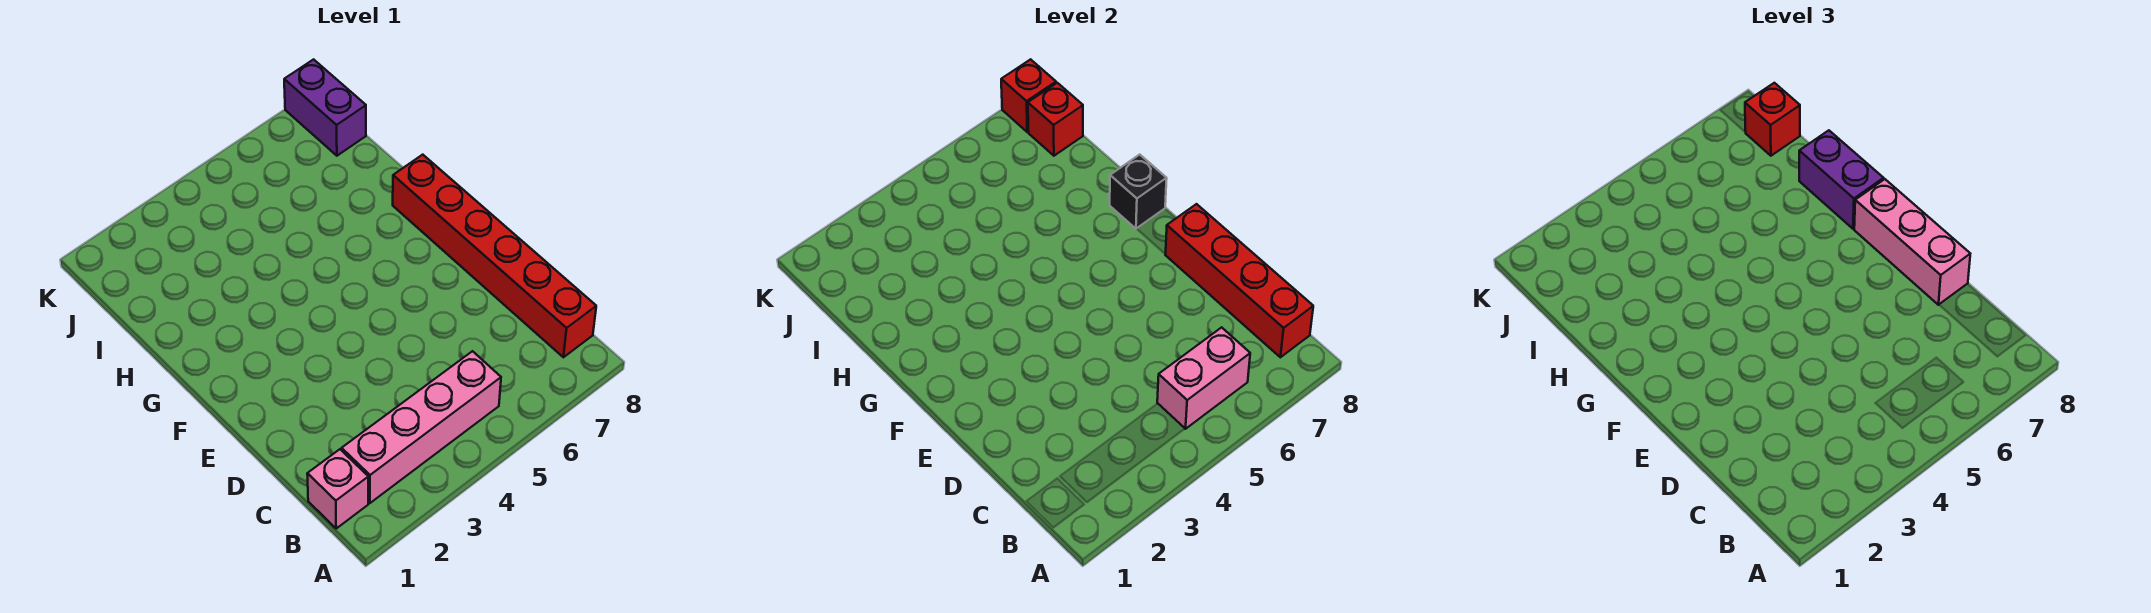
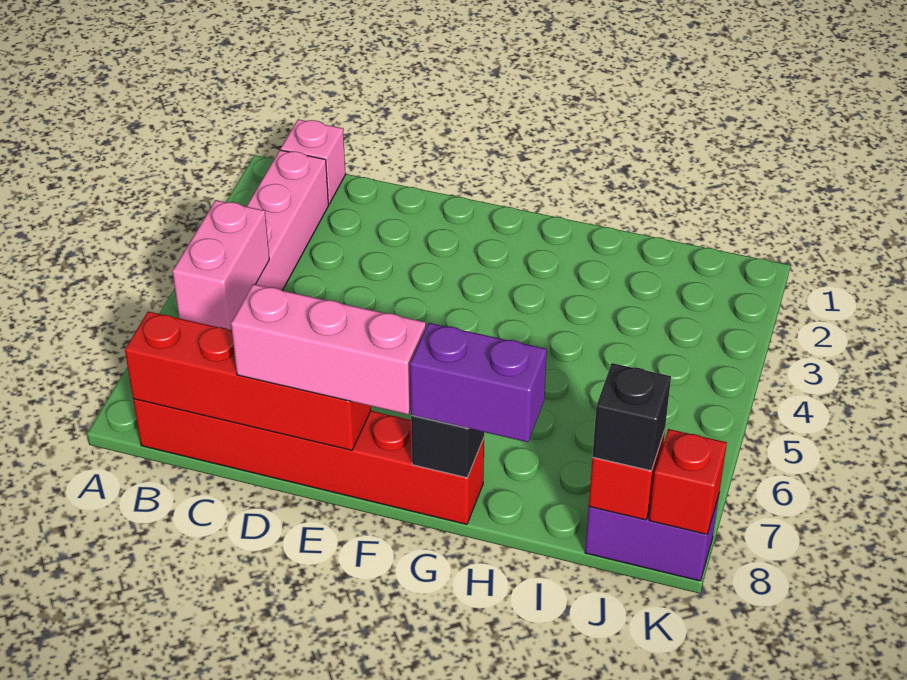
red brick J8 level 3 -> black brick J8 level 3

